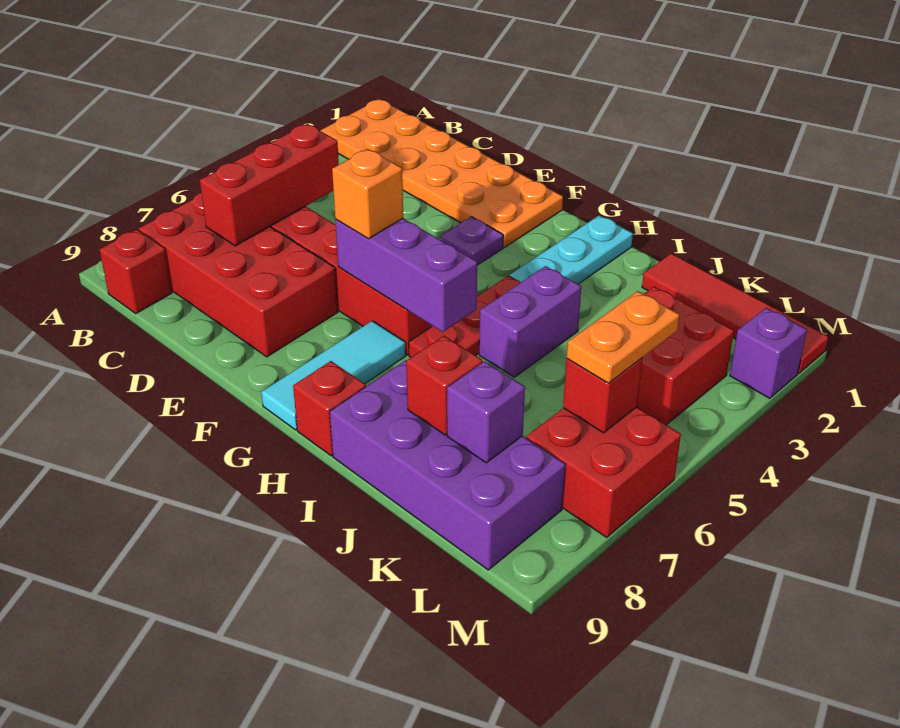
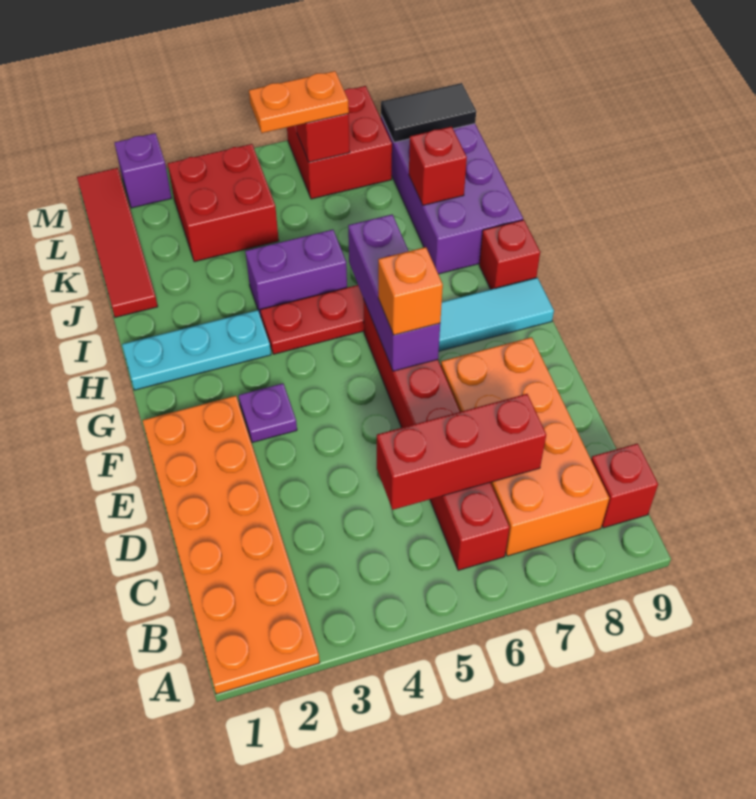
red brick B7:E8 level 1 -> orange brick B7:E8 level 1
purple brick K8 level 2 -> none
none -> black tile L8:L9 level 2

